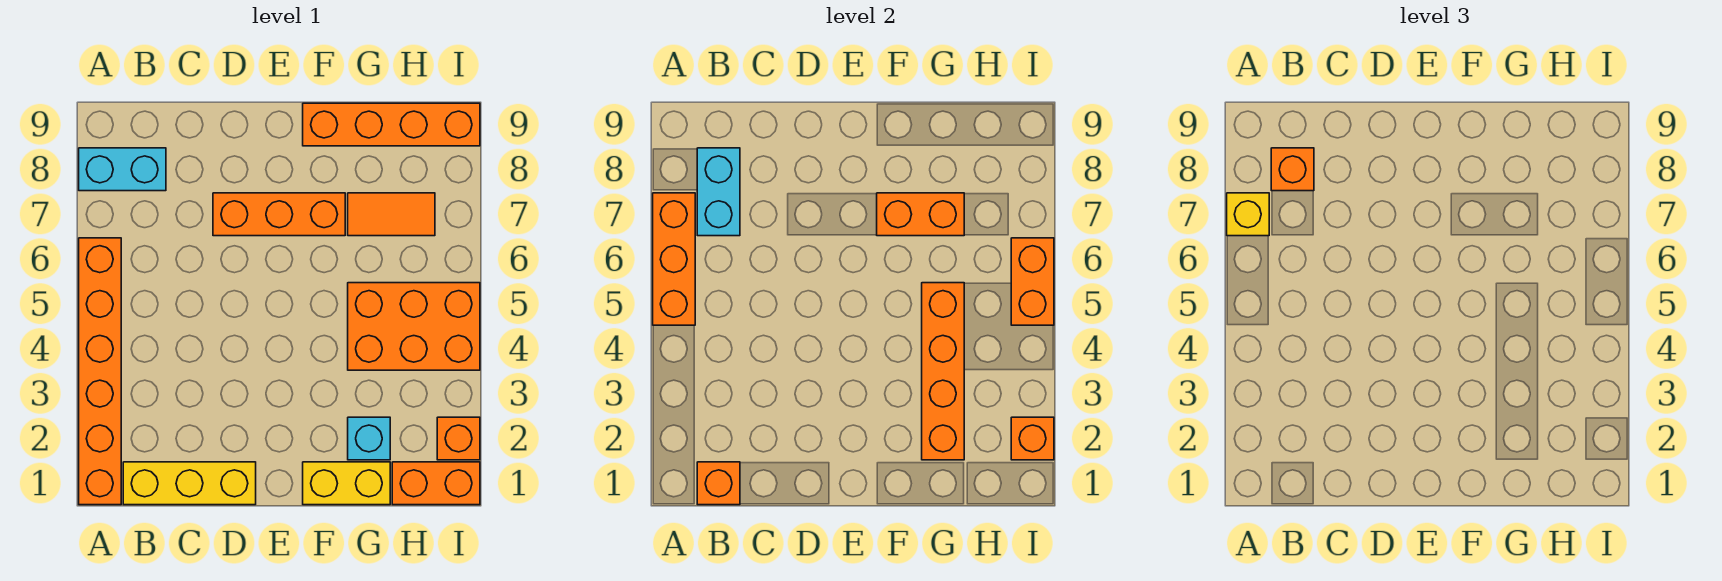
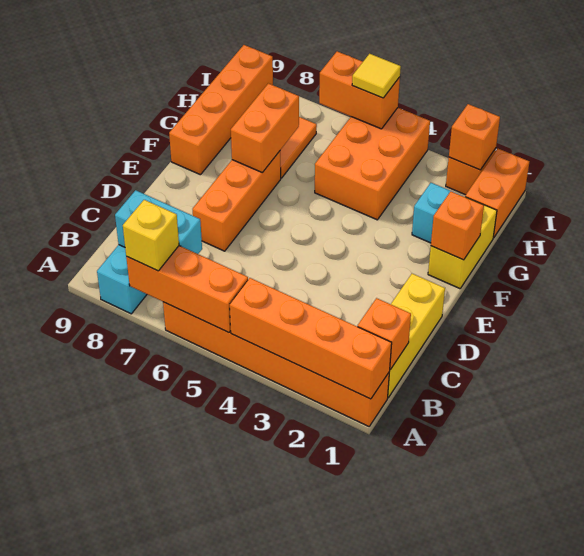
orange brick B8 level 3 -> orange brick F1 level 2
orange brick G2:G5 level 2 -> orange brick A1:A4 level 2
none -> yellow tile I5 level 3

